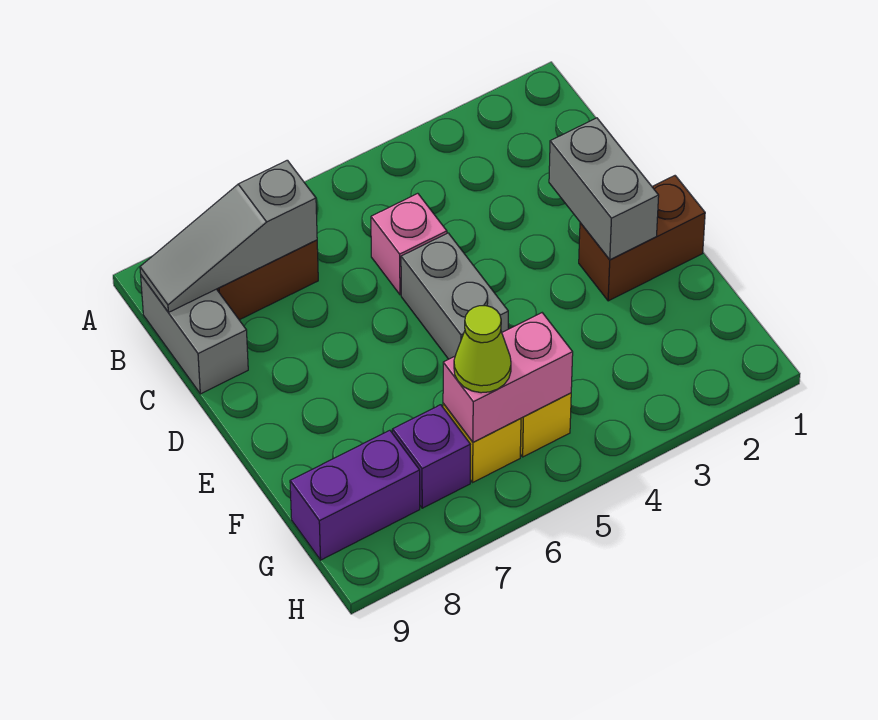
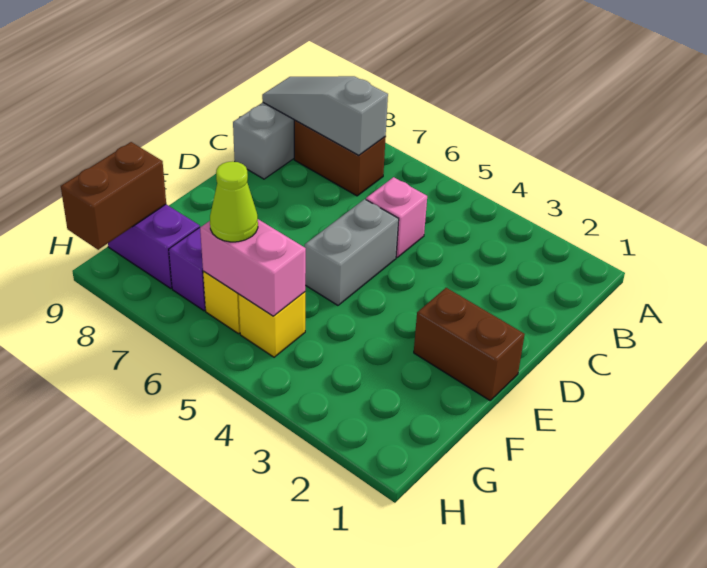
grey brick D2:E2 level 2 -> none
none -> brown brick G9:H9 level 2

